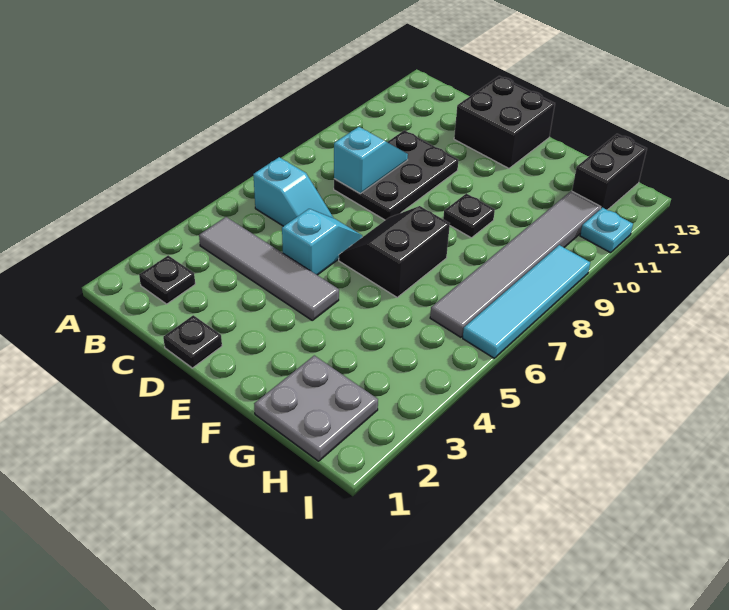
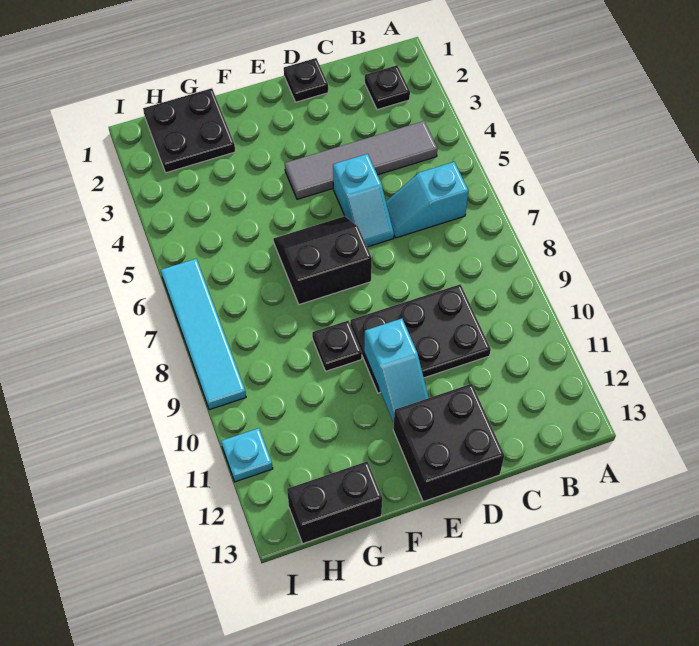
black plate C8:D10 level 1 -> black plate C9:E10 level 1
cyan slope C8:C9 level 2 top 8 -> cyan slope E10:E11 level 2 top 10
black slope E6:F7 level 1 top F -> black slope E6:F7 level 1 top 7
grey plate G1:H2 level 1 -> black plate G1:H2 level 1
grey tile H6:H11 level 1 -> none
black brick H12:H13 level 1 -> black brick G13:H13 level 1

